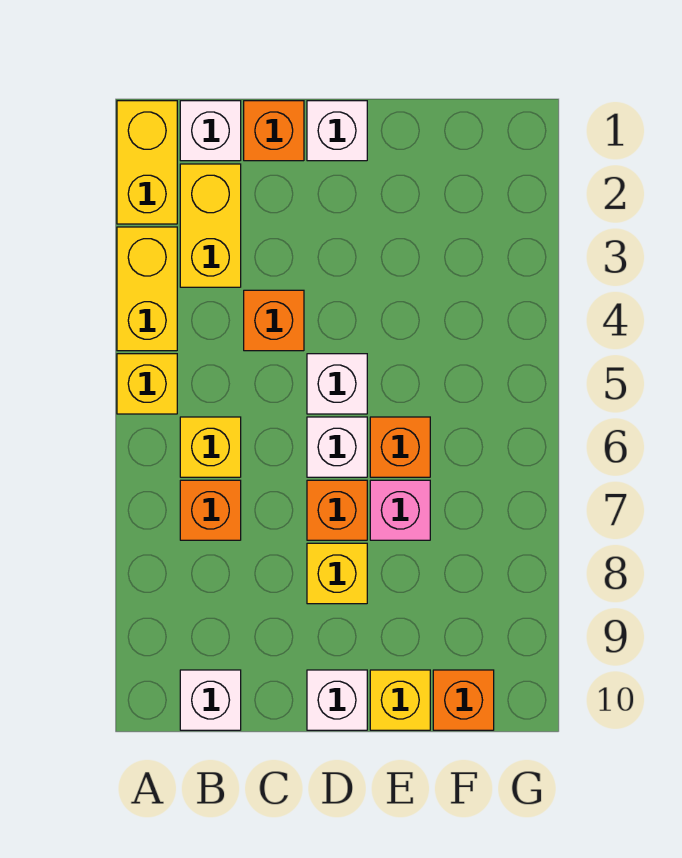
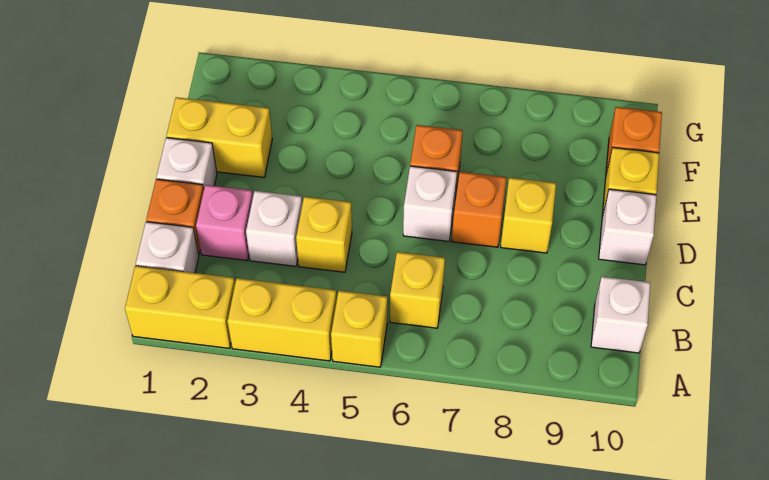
yellow brick B2:B3 level 1 -> yellow brick E1:E2 level 1
orange brick B7 level 1 -> none
orange brick C4 level 1 -> yellow brick C4 level 1
white brick D5 level 1 -> white brick C3 level 1
pink brick E7 level 1 -> pink brick C2 level 1

